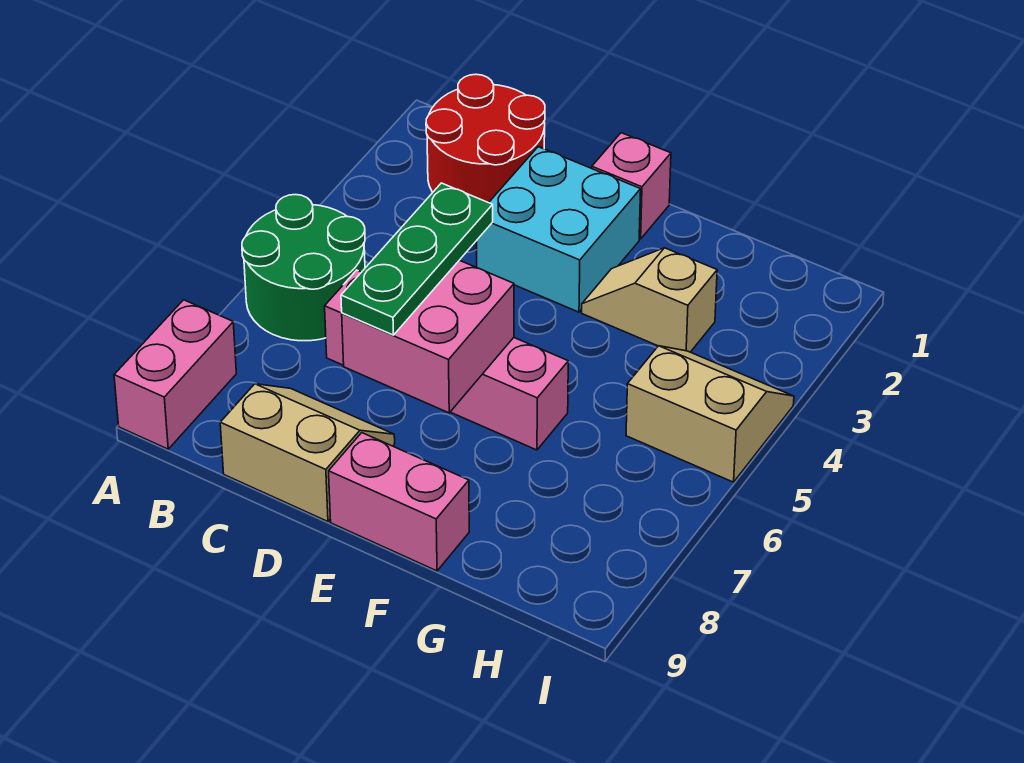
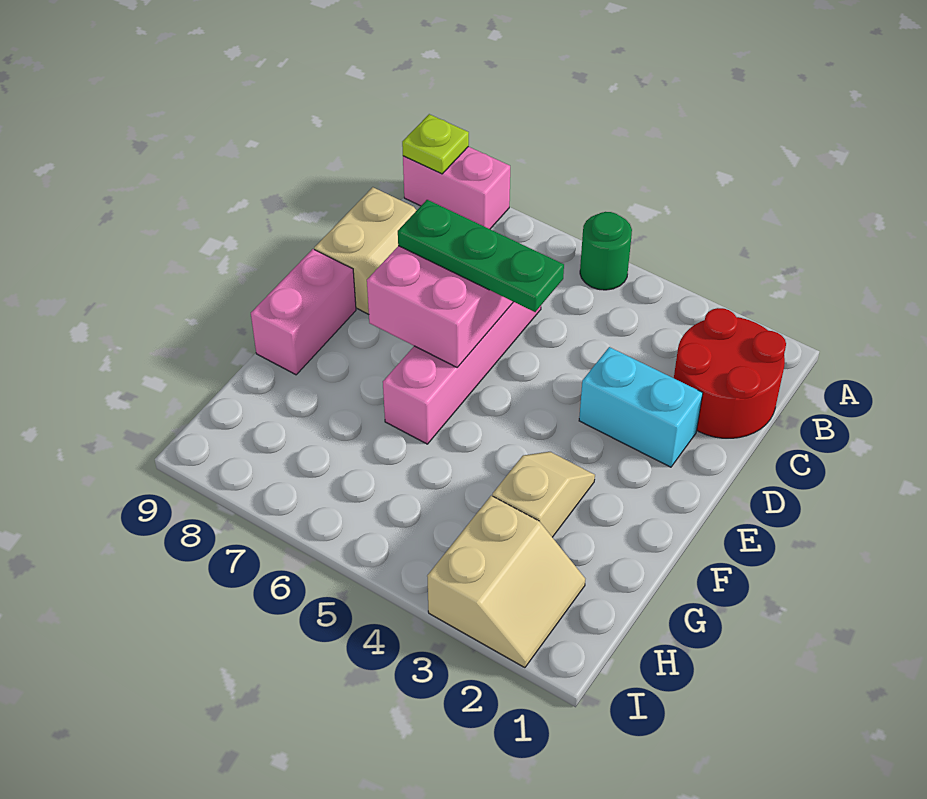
green round brick A5:B6 level 1 -> green round brick A5 level 1
none -> lime plate A9 level 2
cyan brick D2:E3 level 1 -> cyan brick D2:D3 level 1
pink brick E1 level 1 -> none
tan slope H4:I5 level 1 top 5 -> tan slope H2:I3 level 1 top 3

